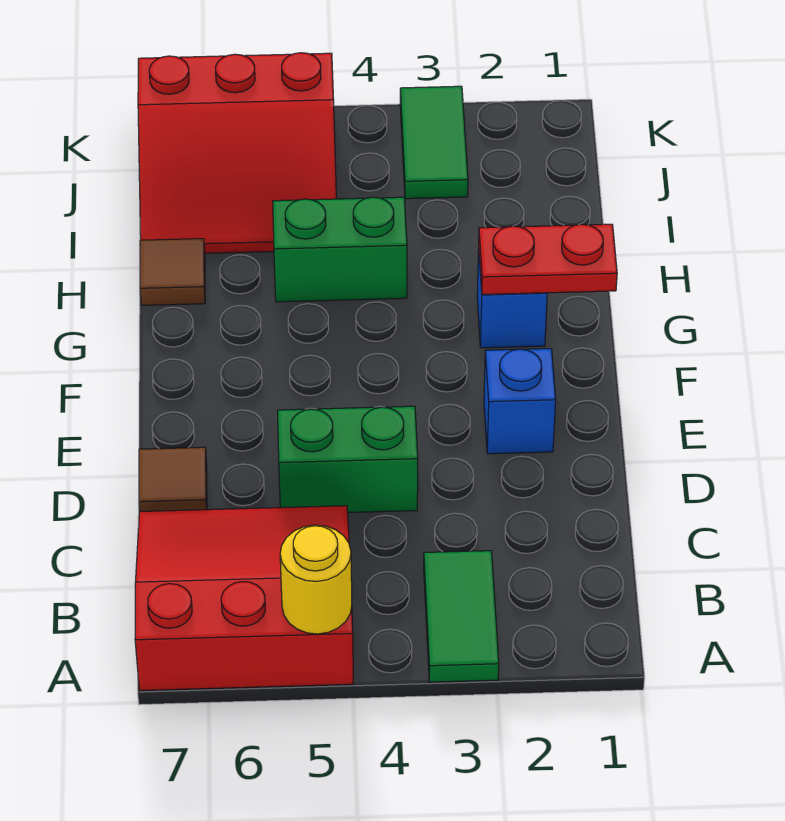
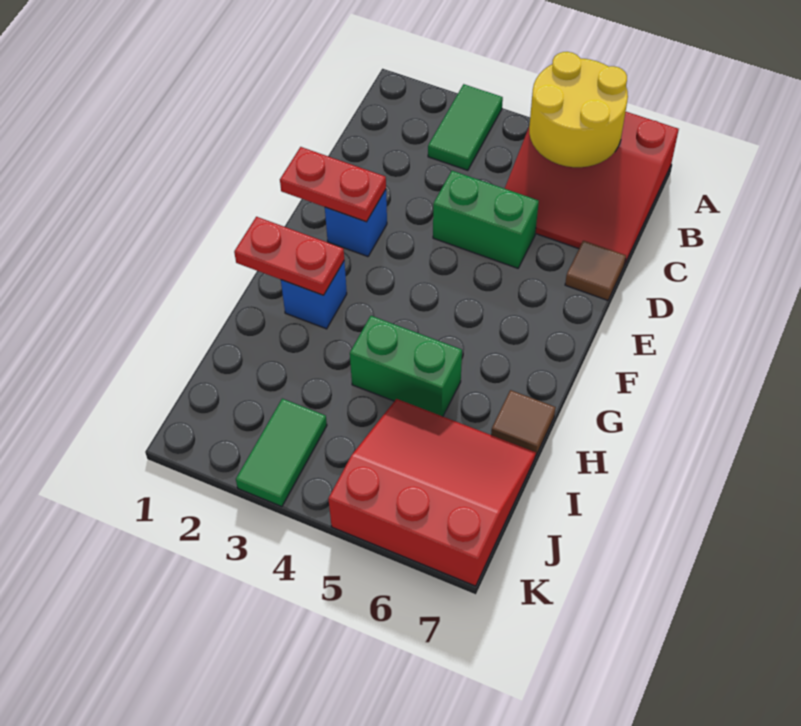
yellow round brick A5 level 2 -> yellow round brick A5:B6 level 2
none -> red plate E1:E2 level 2

